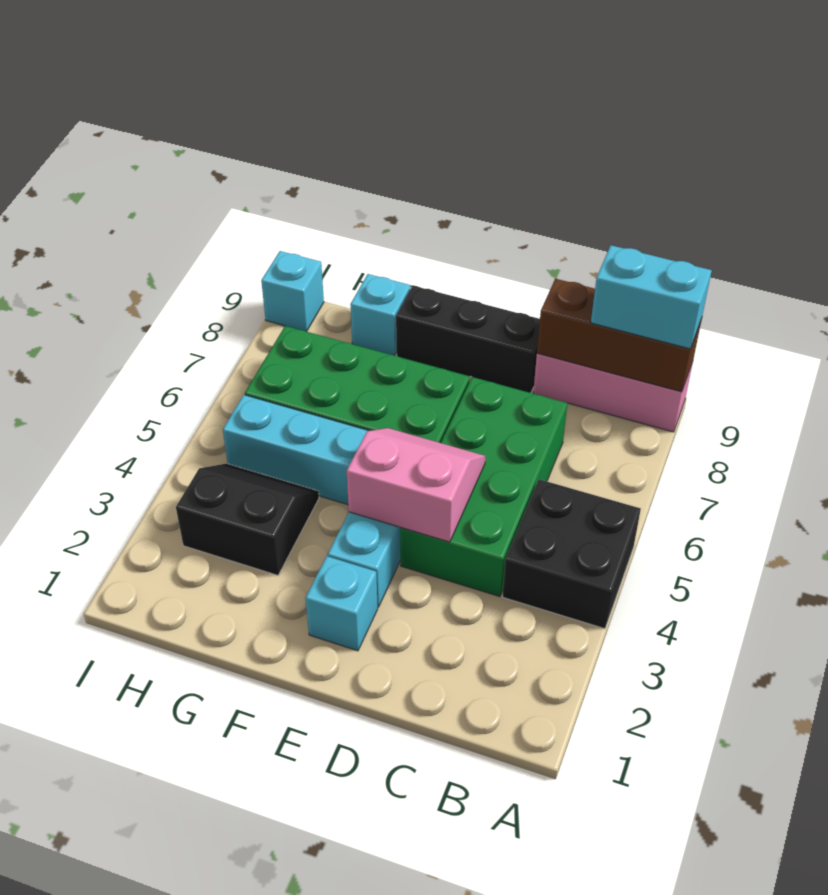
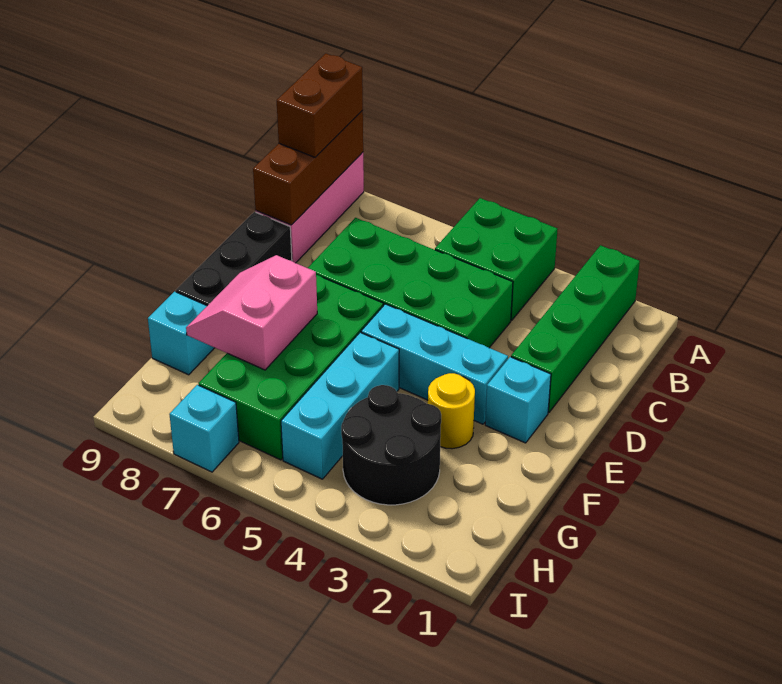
none -> green brick A2:D2 level 1
black brick A4:B5 level 1 -> green brick A4:B5 level 1
cyan brick A9:B9 level 3 -> brown brick A9:B9 level 3
pink slope D4:E5 level 2 top 4 -> pink slope F7:G8 level 2 top 7
none -> yellow round brick F3 level 1
black slope G3:H4 level 1 top 3 -> black round brick G3:H4 level 1
cyan brick I9 level 1 -> cyan brick I7 level 1

